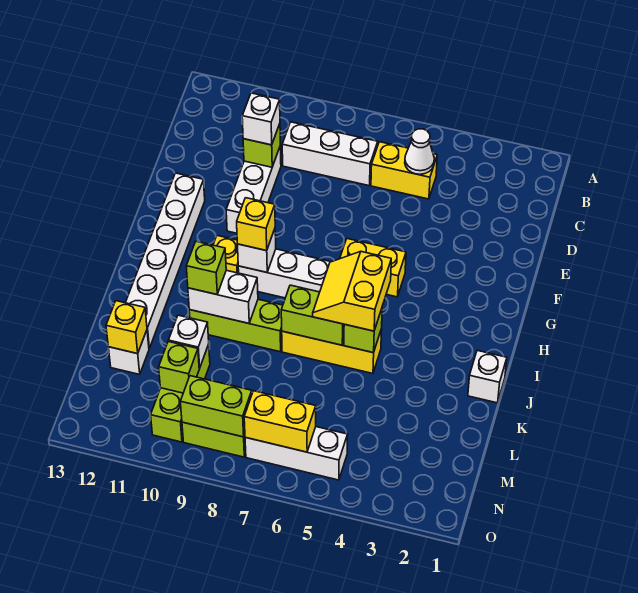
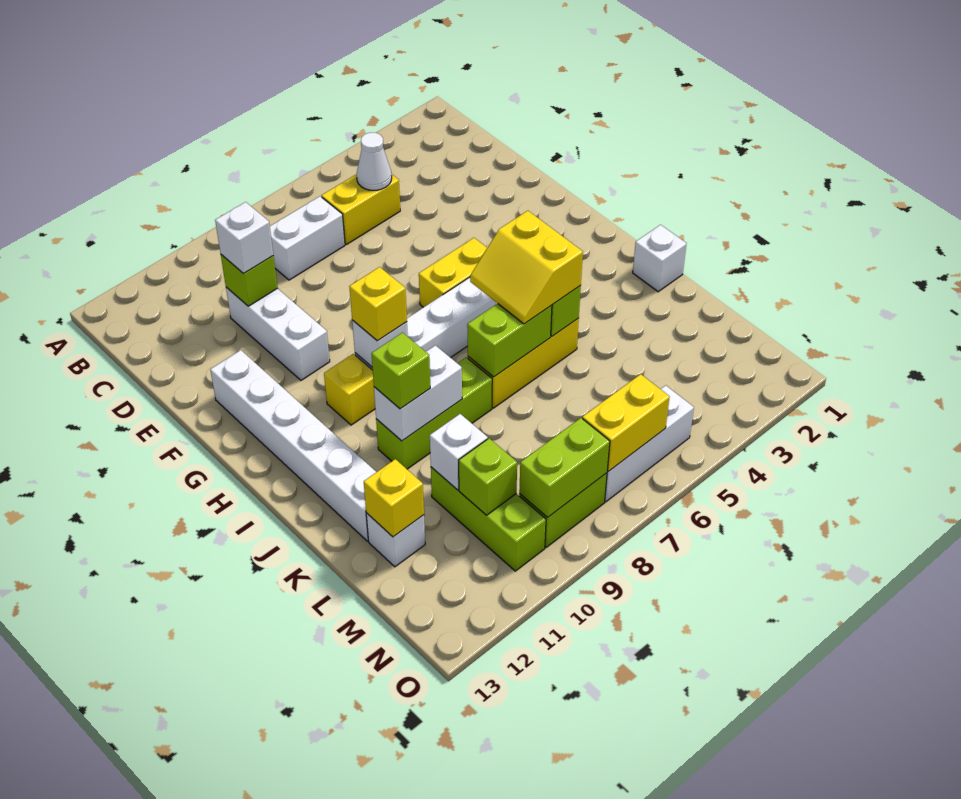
white brick C7:C9 level 1 -> white brick C7:C8 level 1

